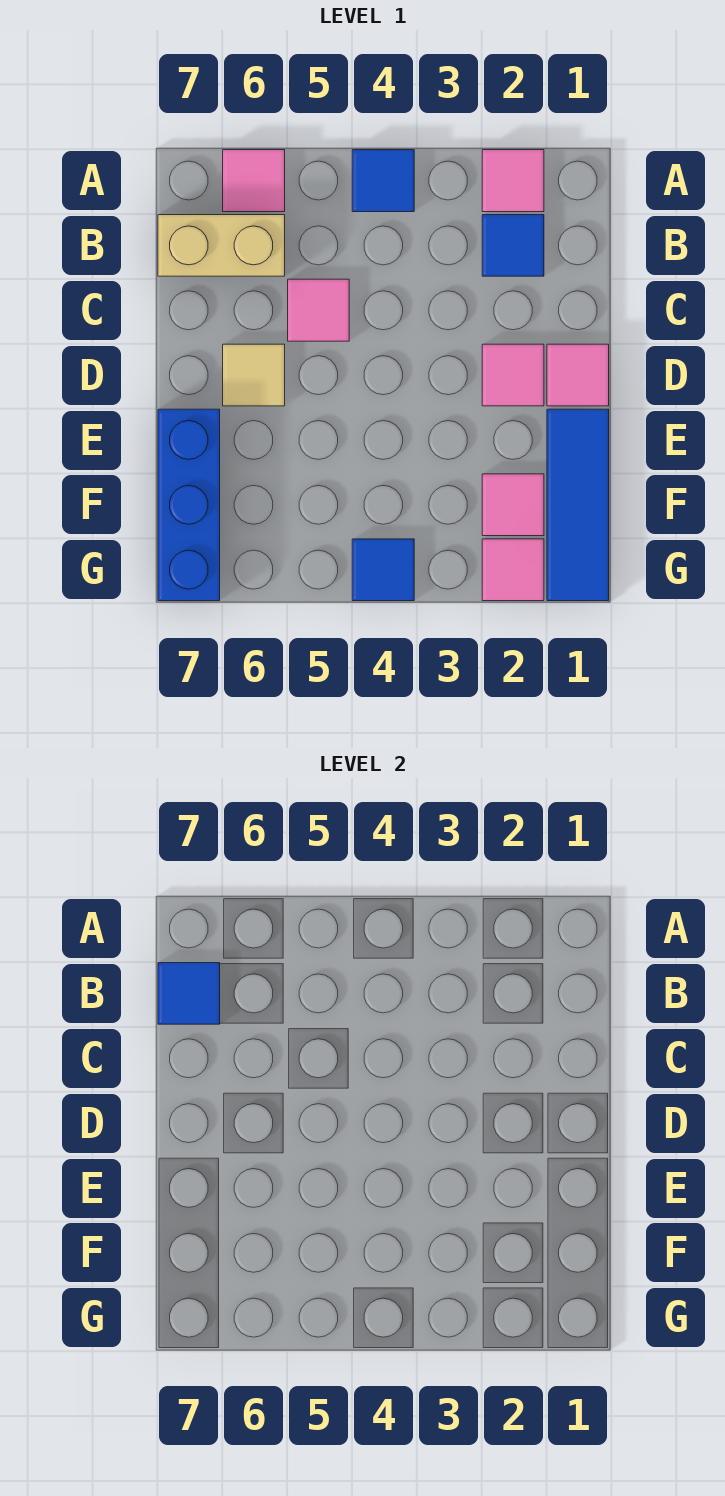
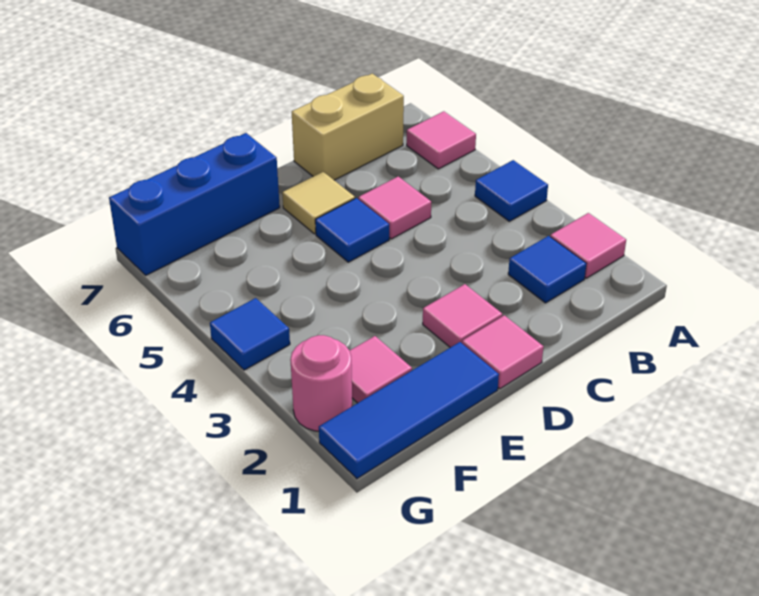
tan brick B6:B7 level 1 -> tan brick B7:C7 level 1
blue tile B7 level 2 -> blue tile D5 level 1
pink tile G2 level 1 -> pink round brick G2 level 1

